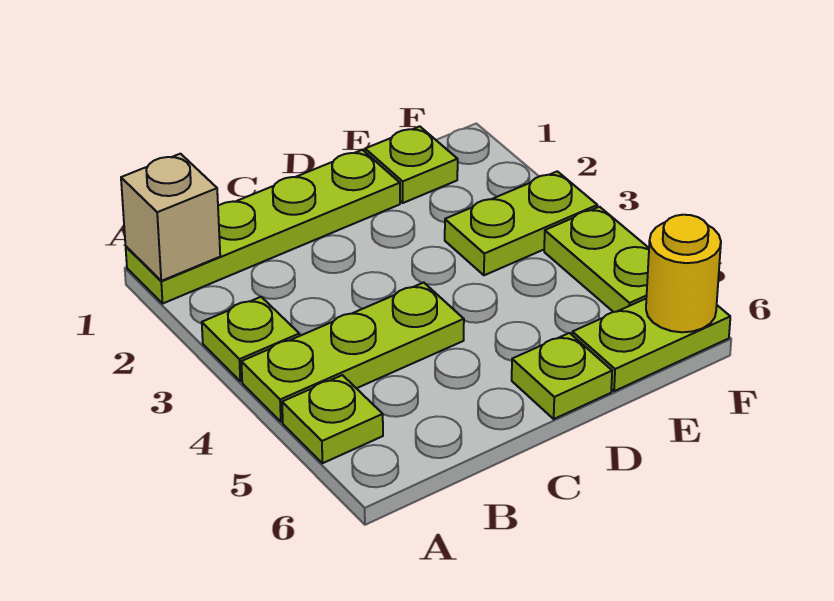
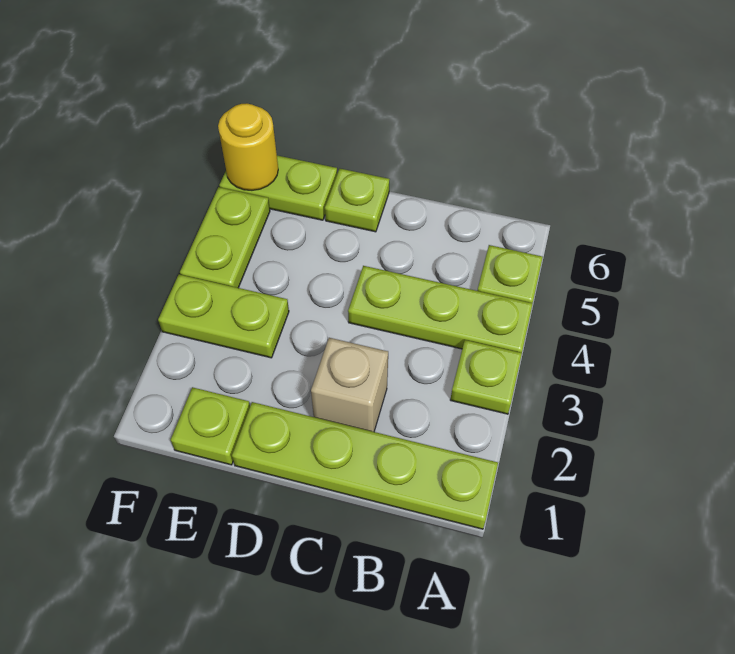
tan brick A1 level 2 -> tan brick C2 level 1

